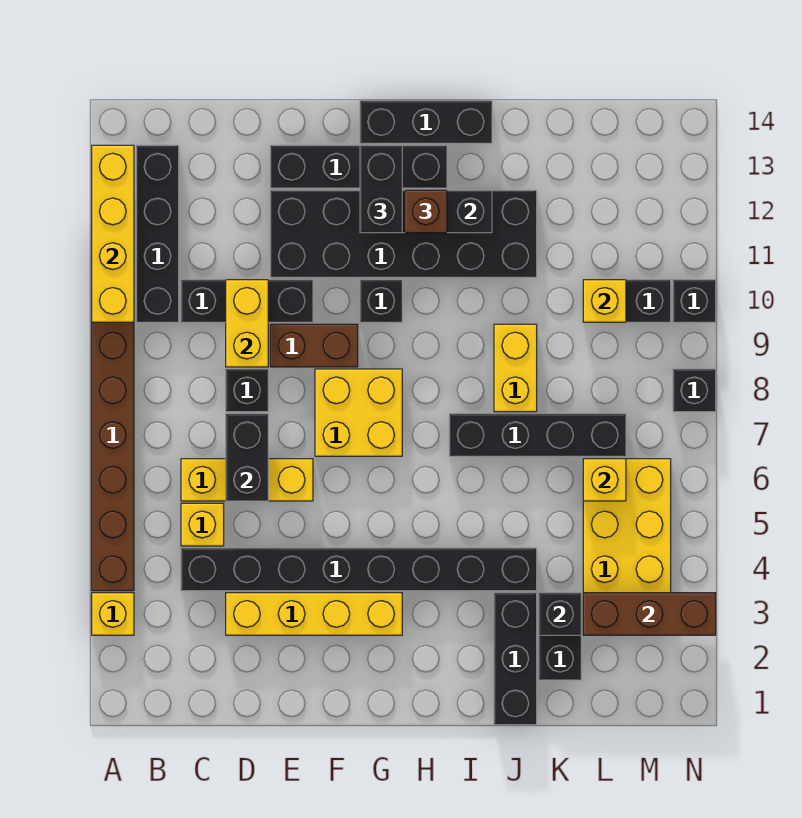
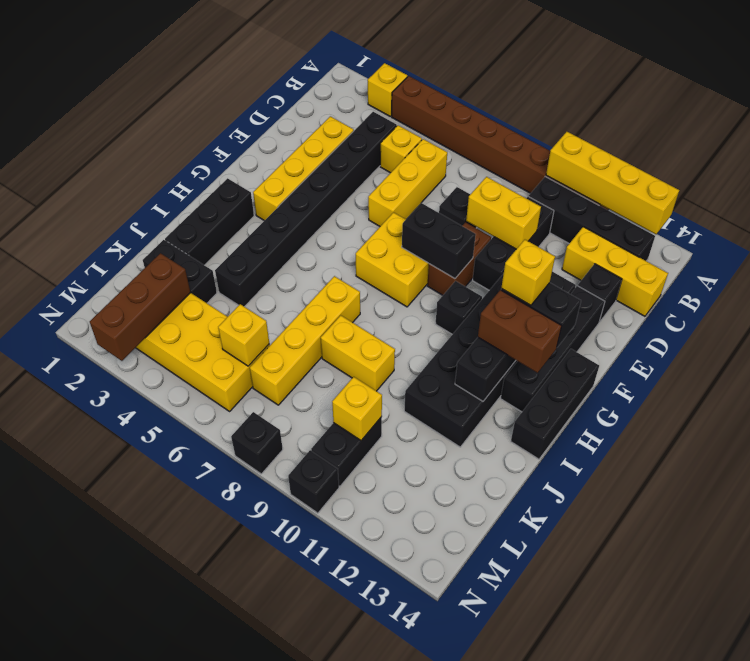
none -> yellow brick C12:C14 level 1
black brick D6:D7 level 2 -> black brick F8:F9 level 2
none -> yellow brick G12 level 4
brown brick H12 level 3 -> brown brick H12:H13 level 3
black brick I7:L7 level 1 -> yellow brick I7:L7 level 1
black brick J1:J3 level 1 -> black brick H2:J2 level 1
black brick K3 level 2 -> black brick D13 level 1

